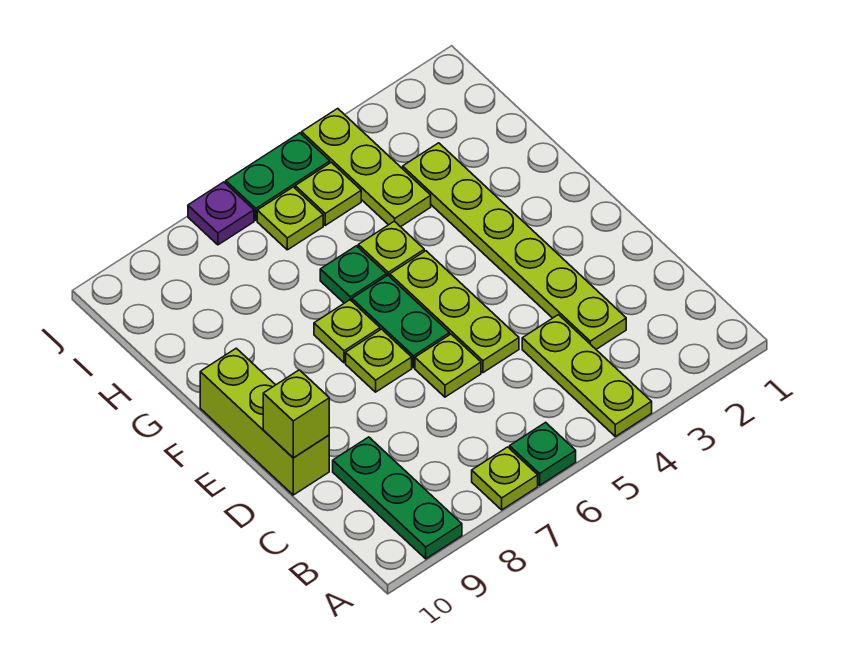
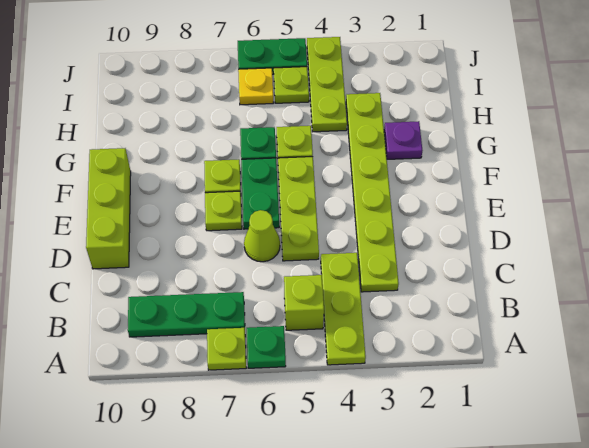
green plate A9:C9 level 1 -> green plate B7:B9 level 1
lime plate D6 level 1 -> lime cone D6 level 1
lime brick D10 level 2 -> lime brick B5 level 1
lime plate I6 level 1 -> yellow plate I6 level 1
purple plate J7 level 1 -> purple plate G2 level 1

